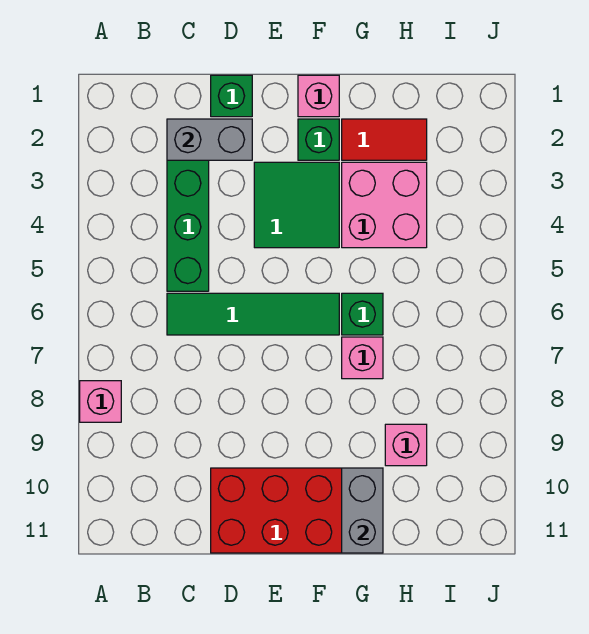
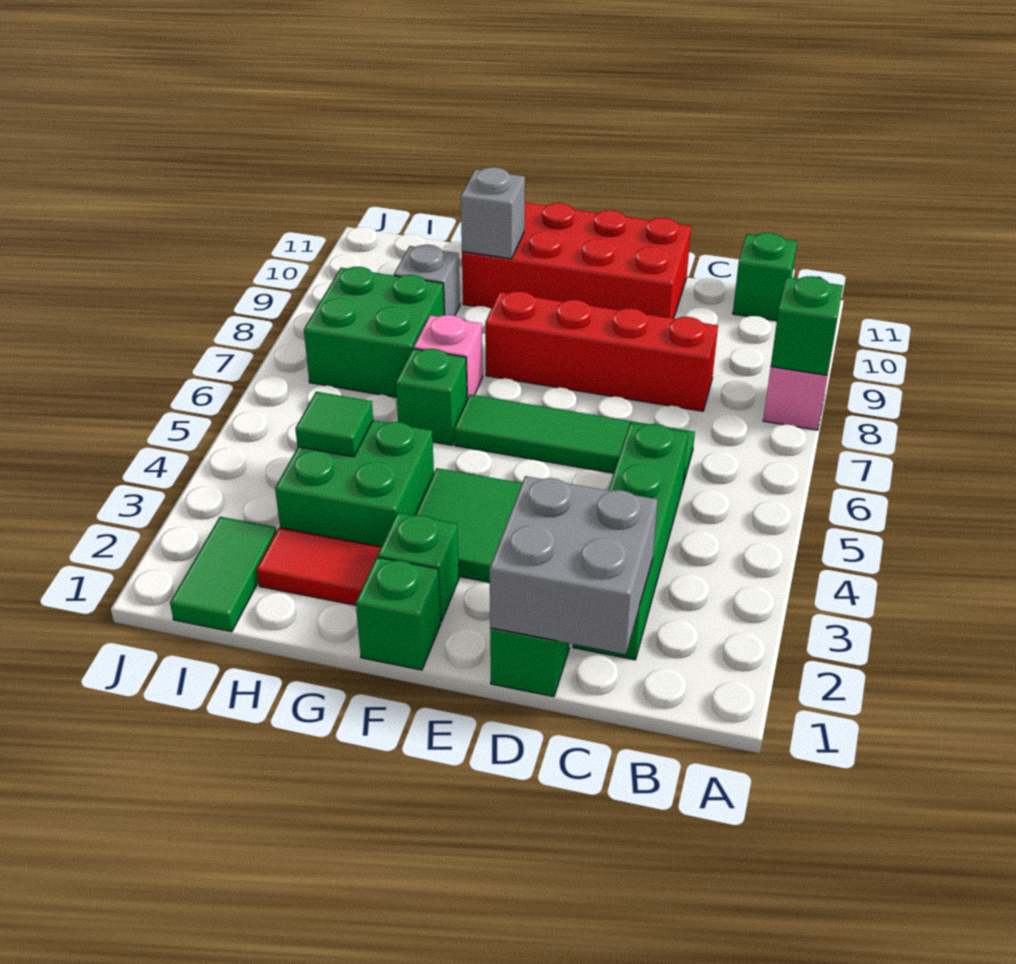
none -> green brick A8 level 2
none -> green brick B11 level 1
grey brick C2:D2 level 2 -> grey brick C1:D2 level 2
none -> red brick C8:F8 level 1
pink brick F1 level 1 -> green brick F1 level 1
pink brick G3:H4 level 1 -> green brick G3:H4 level 1
grey brick G10:G11 level 2 -> grey brick G10 level 2
none -> green tile H4 level 2
none -> green brick H7:I8 level 1
pink brick H9 level 1 -> grey brick H9 level 1
none -> green tile I1:I2 level 1

